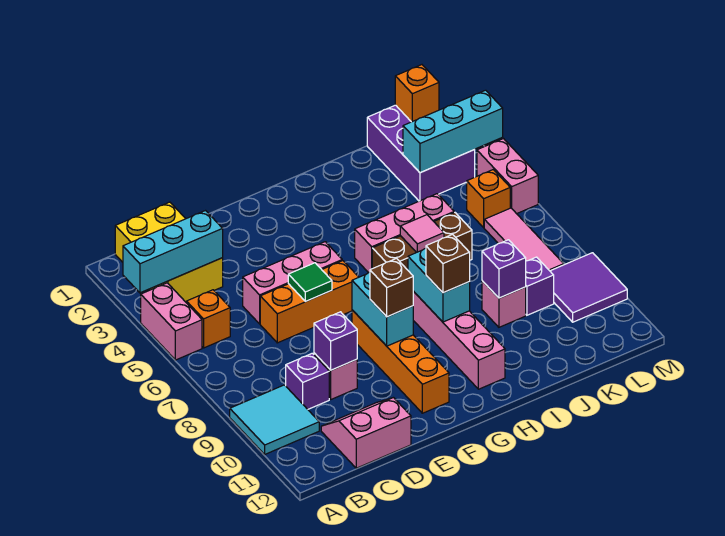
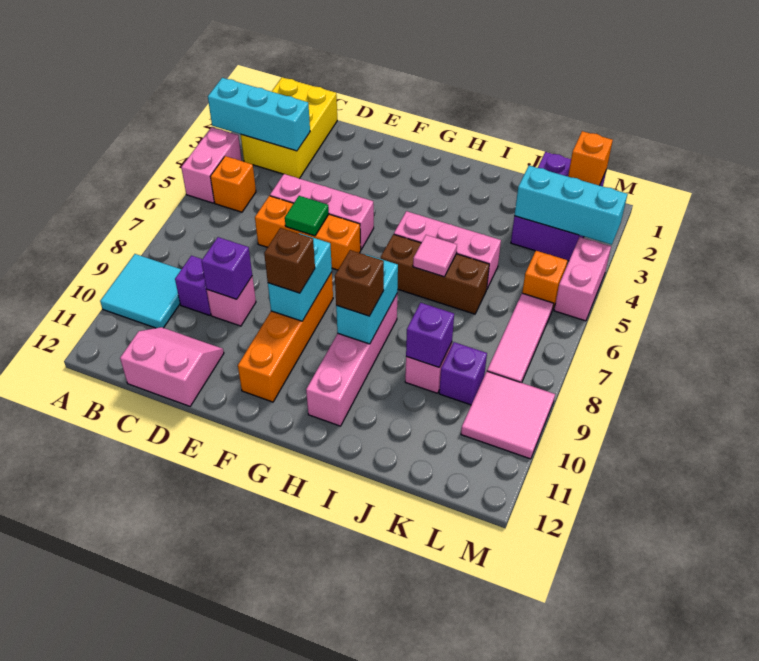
purple tile L9:M10 level 1 -> pink tile L9:M10 level 1

